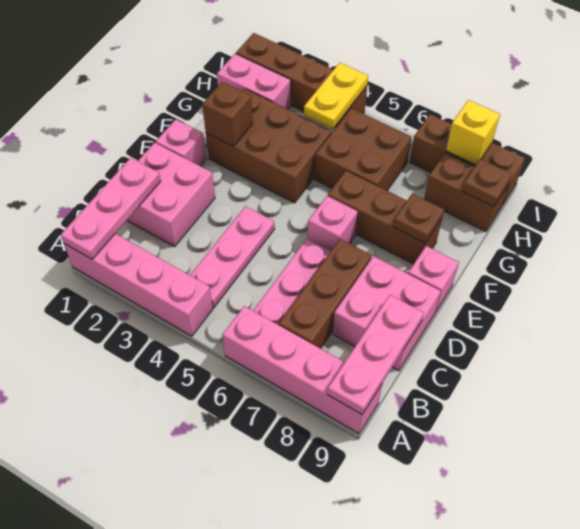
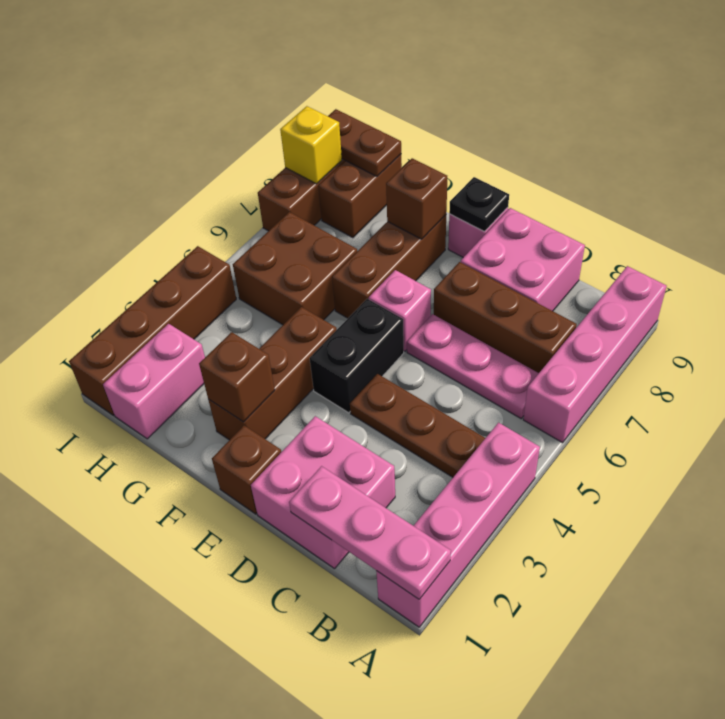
pink plate A9:C9 level 2 -> none
pink plate B4:D4 level 1 -> brown plate B4:D4 level 1
pink brick E1 level 1 -> brown brick E1 level 1
none -> black brick E4:E5 level 1
none -> black plate E9 level 2
brown brick F2:G4 level 1 -> brown brick F2:F4 level 1
brown plate F8 level 2 -> brown brick F8 level 2
yellow plate H4:I4 level 2 -> none
brown plate H9 level 2 -> brown plate H9:I9 level 2

